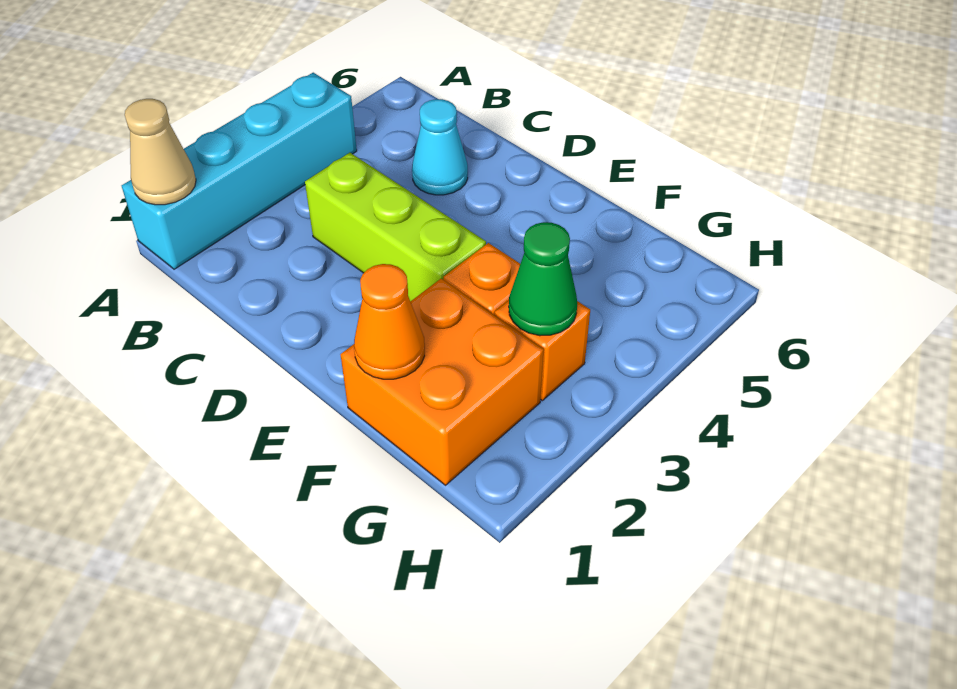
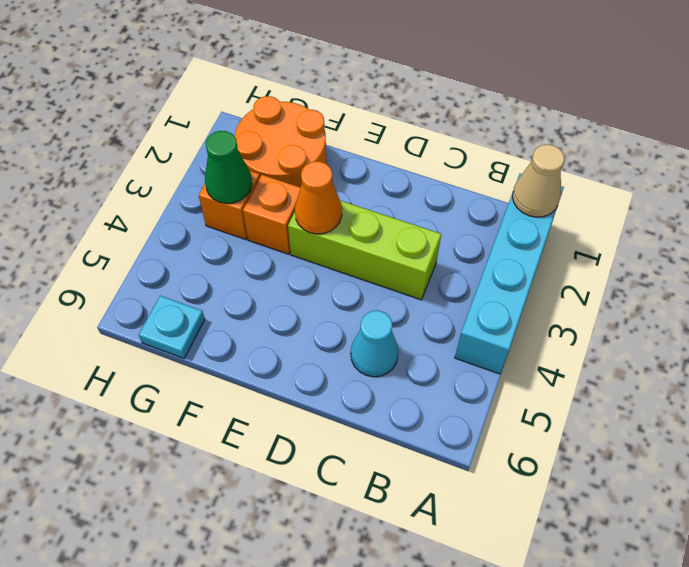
orange brick F1:G2 level 1 -> orange round brick F1:G2 level 1
orange cone F1 level 2 -> orange cone E3 level 2
none -> cyan plate G6 level 1

